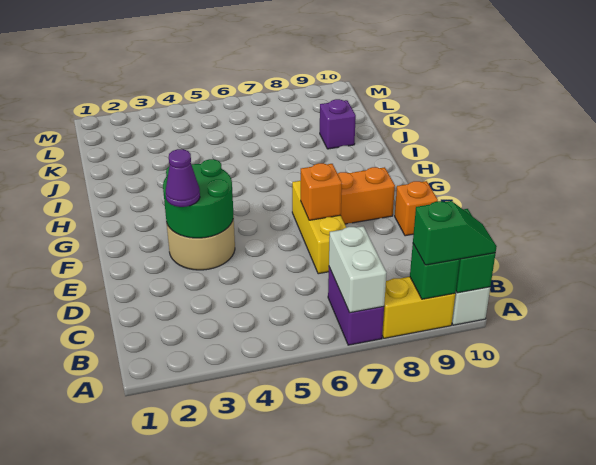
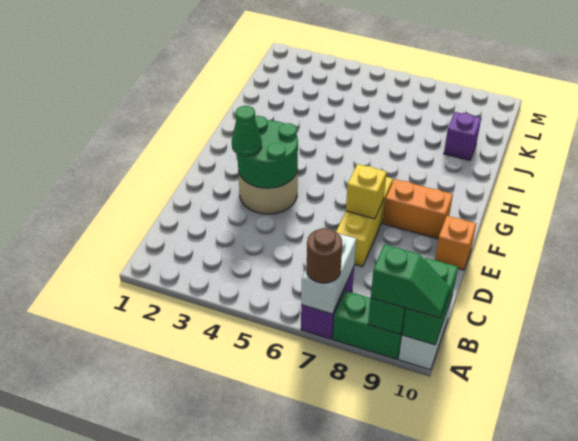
none -> brown round brick A7 level 3
yellow brick A8:A9 level 1 -> green brick A8:A9 level 1
purple cone E3 level 3 -> green cone E3 level 3
orange brick E7 level 2 -> yellow brick E7 level 2

